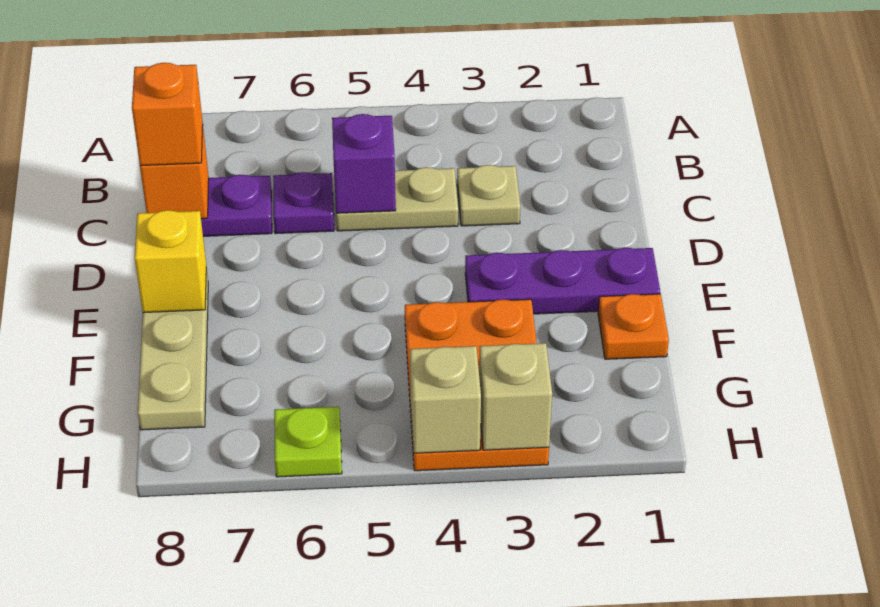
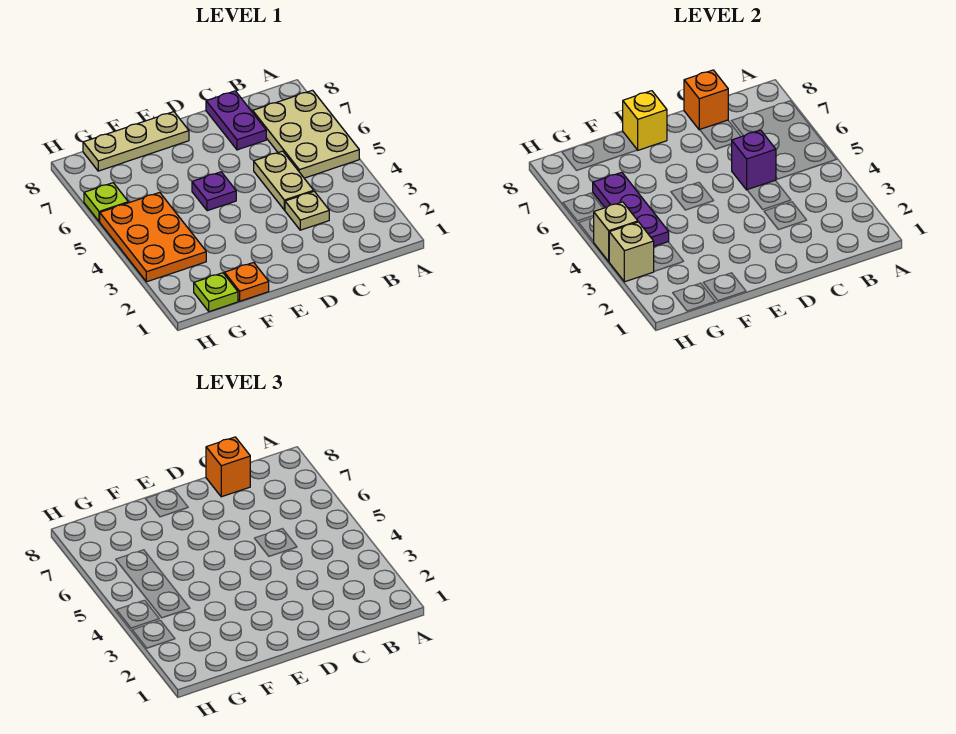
none -> tan plate A5:B7 level 1
purple plate C6 level 1 -> purple plate E5 level 1
purple plate E1:E3 level 1 -> purple plate G4:G6 level 2
orange plate F3:H4 level 1 -> orange plate G3:H5 level 1
none -> lime plate G1 level 1

